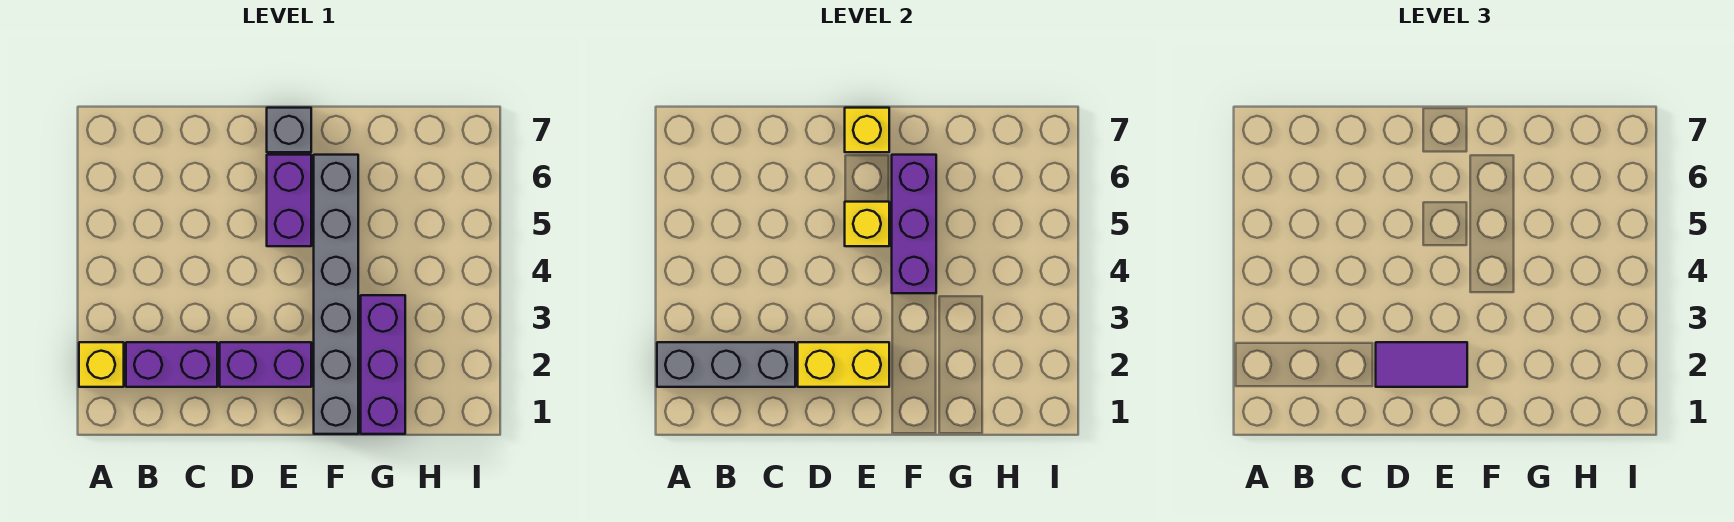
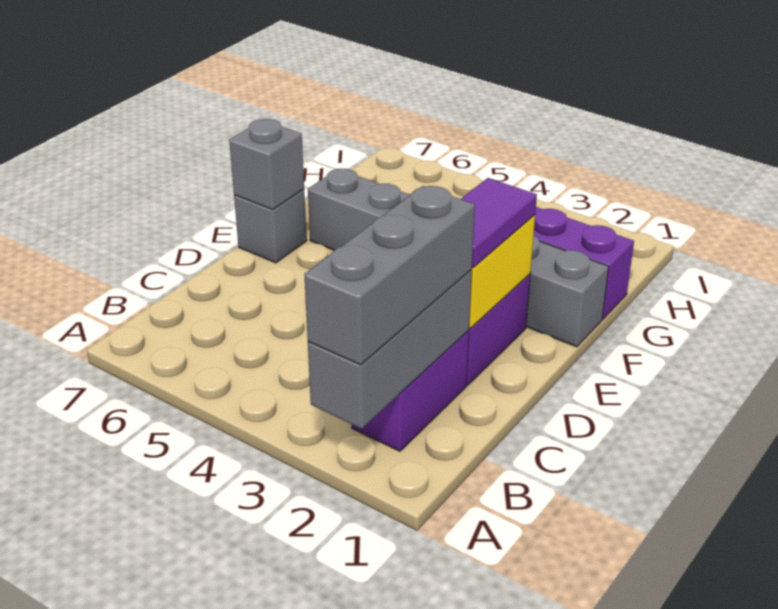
yellow brick A2 level 1 -> none
none -> grey brick A2:C2 level 3
purple brick E5:E6 level 1 -> none
yellow brick E5 level 2 -> none
yellow brick E7 level 2 -> grey brick E7 level 2
purple brick F4:F6 level 2 -> none

